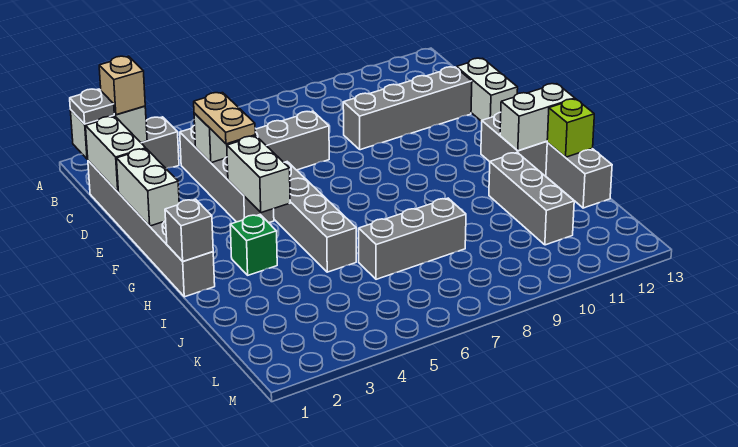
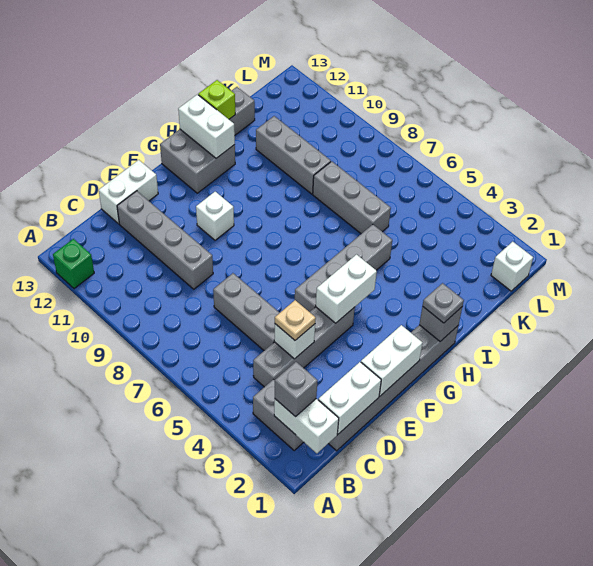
grey plate B1 level 3 -> grey plate H1 level 3
tan brick B2 level 3 -> grey brick B2 level 3
tan plate D4:E4 level 3 -> tan plate D4 level 3
none -> white brick F10 level 1
green brick H3 level 1 -> green brick A12 level 1
grey brick I11:K11 level 1 -> grey brick J9:J11 level 1
none -> white brick L1 level 1

